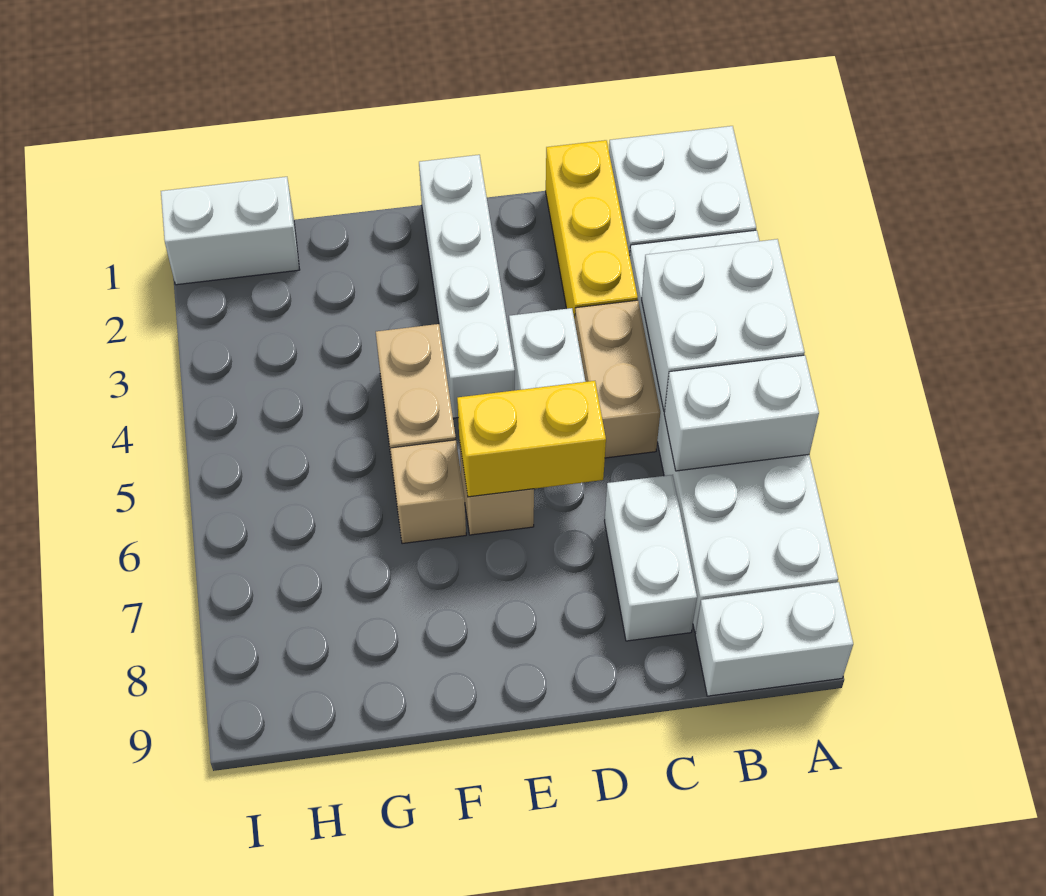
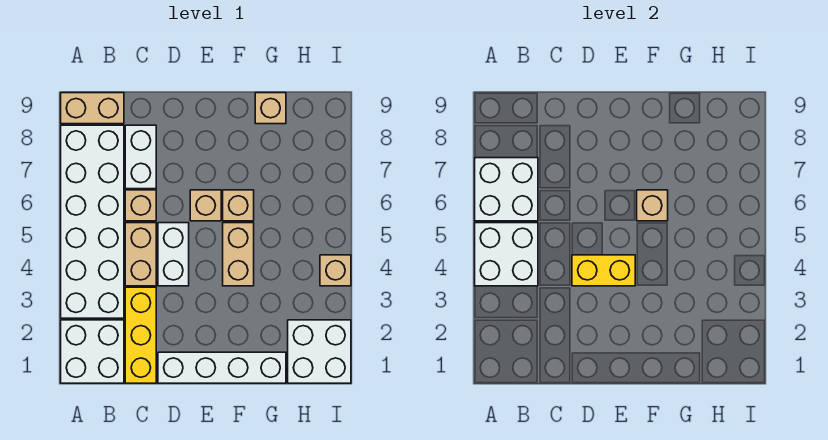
white brick A6:B6 level 2 -> white brick A6:B7 level 2
white brick A9:B9 level 1 -> tan brick A9:B9 level 1
none -> tan brick C6 level 1
yellow brick D6:E6 level 2 -> yellow brick D4:E4 level 2
white brick E1:E4 level 1 -> white brick D1:G1 level 1
none -> tan brick F6 level 2
none -> tan brick G9 level 1
white brick H1:I1 level 1 -> white brick H1:I2 level 1
none -> tan brick I4 level 1

